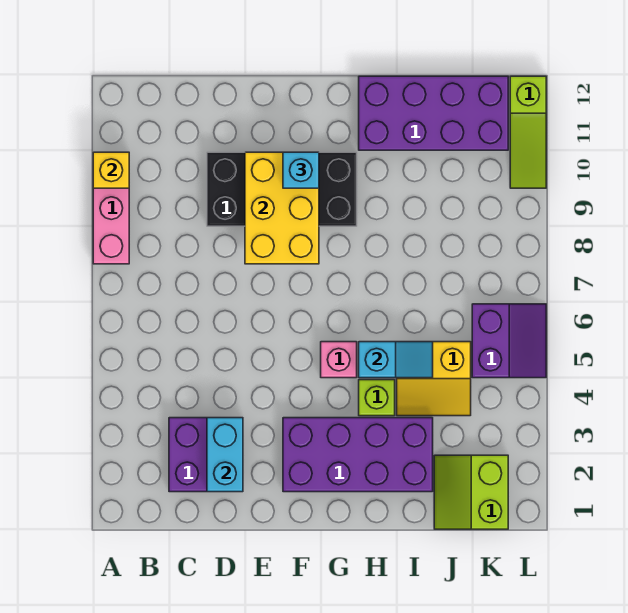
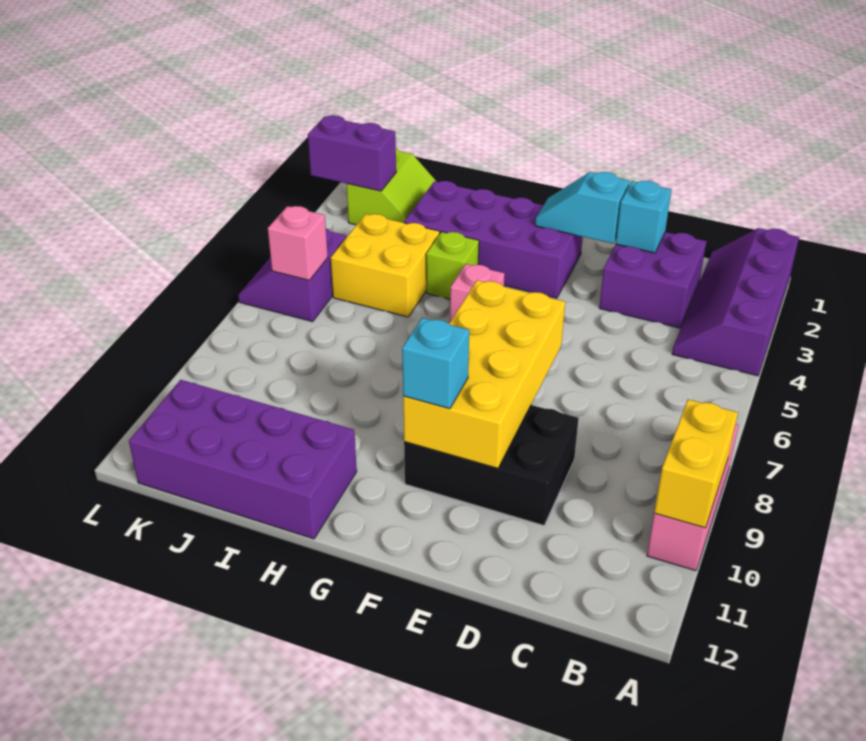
none -> purple slope A1:B4 level 1 top A
yellow brick A10 level 2 -> yellow brick A9:A10 level 2
cyan brick D2:D3 level 2 -> cyan brick D2 level 2
black brick D9:G10 level 1 -> black brick D9:F10 level 1
yellow brick E8:F10 level 2 -> yellow brick E7:F10 level 2
cyan slope H5:I5 level 2 top H -> cyan slope E2:F2 level 2 top E
yellow slope I4:J5 level 1 top 5 -> yellow brick I4:J5 level 1
none -> purple brick K2:L2 level 2
none -> pink brick K6 level 2
lime slope L10:L12 level 1 top 12 -> none

